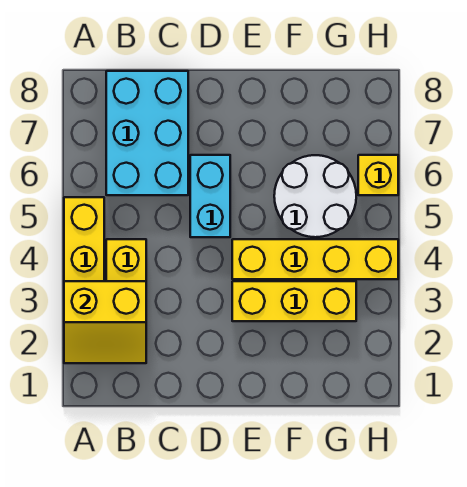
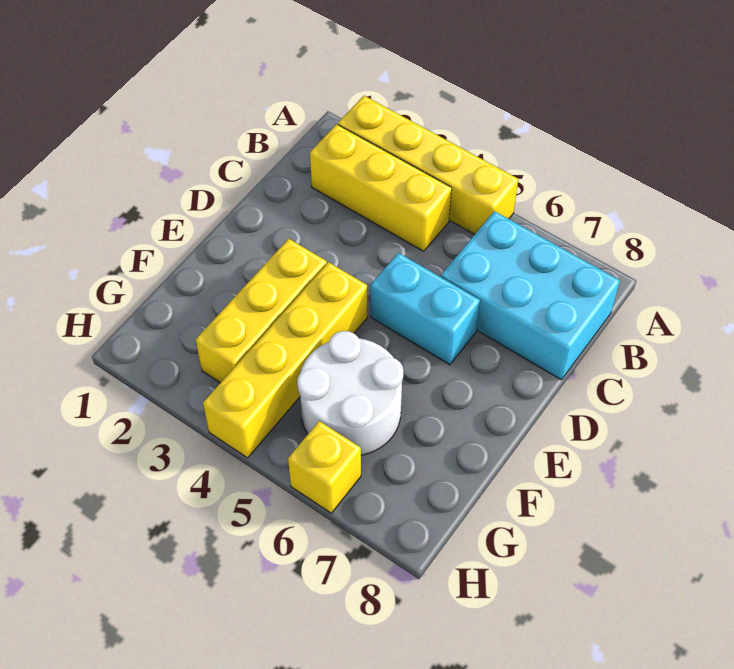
yellow slope A2:B3 level 2 top 3 -> none

